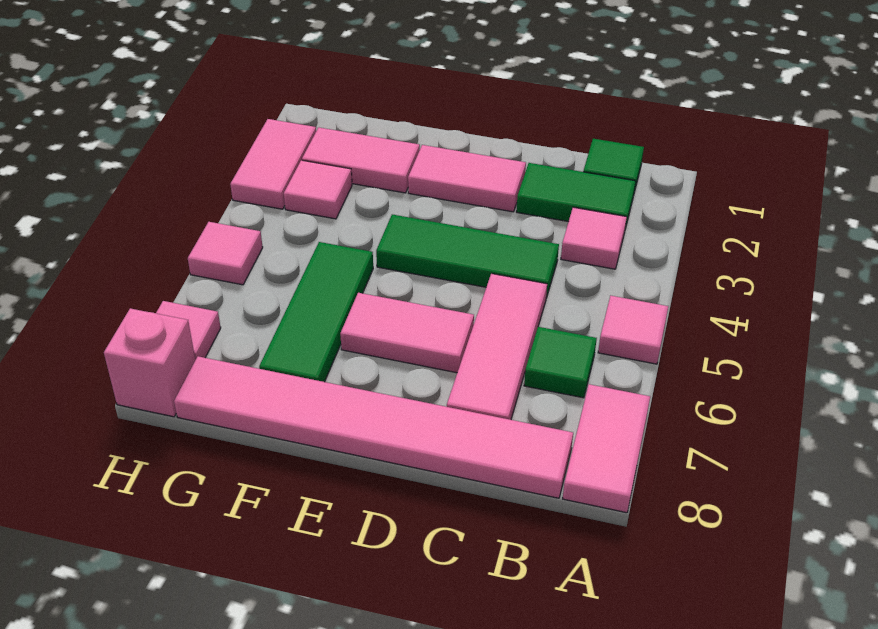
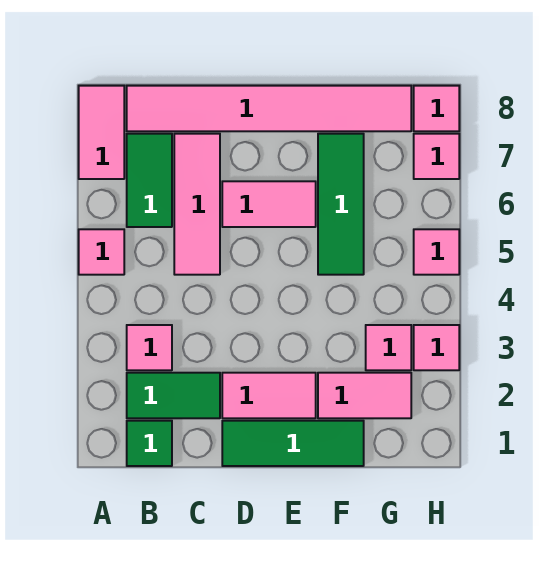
green tile B6 level 1 -> green tile B6:B7 level 1
green tile C4:E4 level 1 -> green tile D1:F1 level 1
pink tile H2:H3 level 1 -> pink tile H3 level 1
pink brick H8 level 1 -> pink tile H8 level 1

